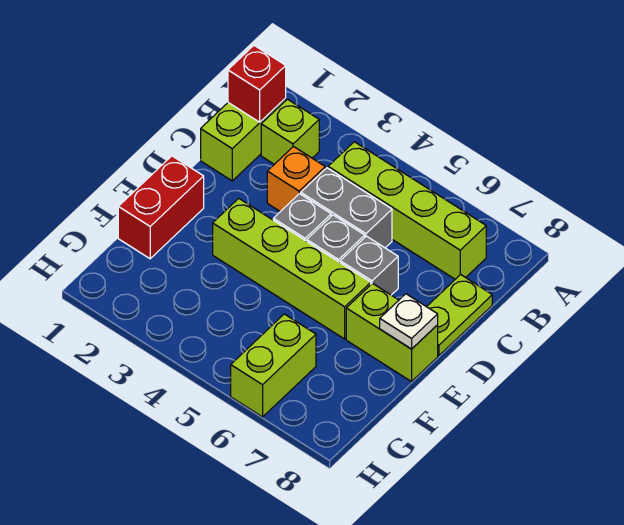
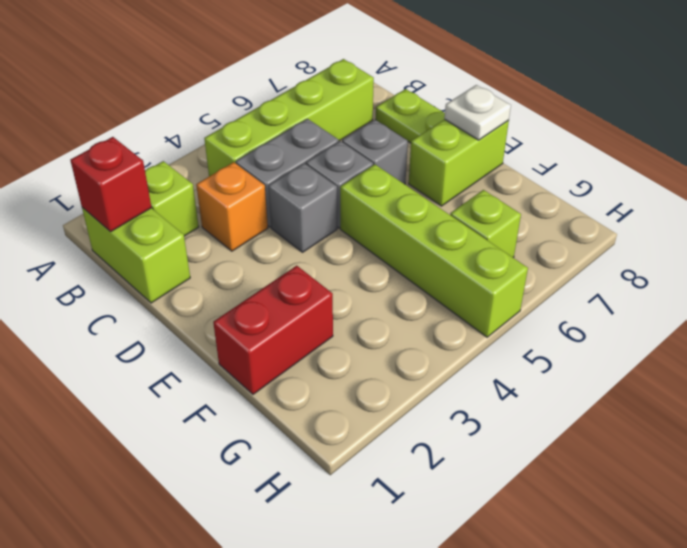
red brick E1:F1 level 1 -> red brick F1:F2 level 1
lime brick E3:E6 level 1 -> lime brick E5:H5 level 1
lime brick G6:H6 level 1 -> lime brick G6 level 1

